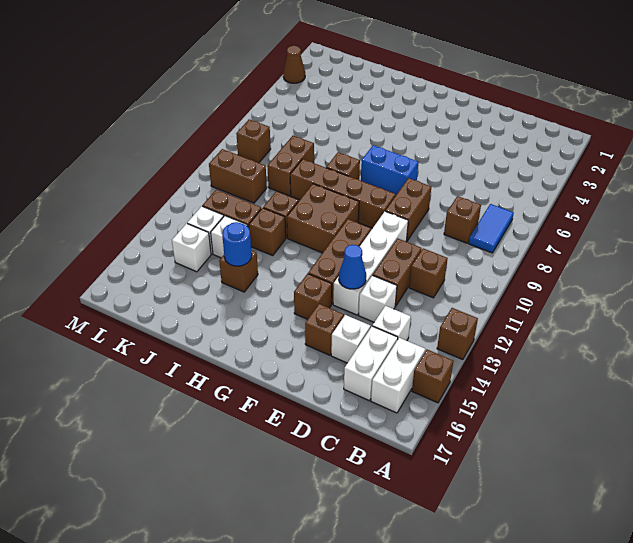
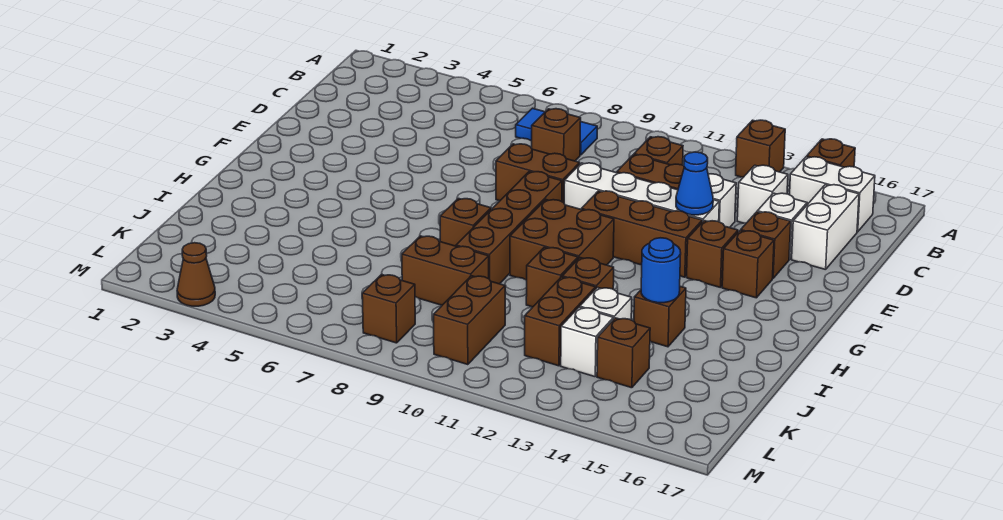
white brick C15:C16 level 1 -> white brick C16:D16 level 1
blue brick F7:G7 level 1 -> none
none -> brown brick F15 level 1
white brick K14 level 1 -> brown brick K14 level 1

